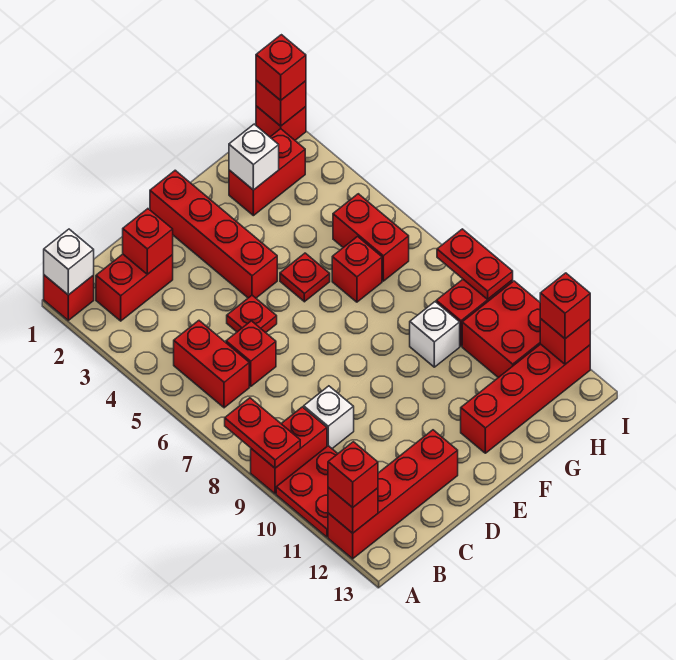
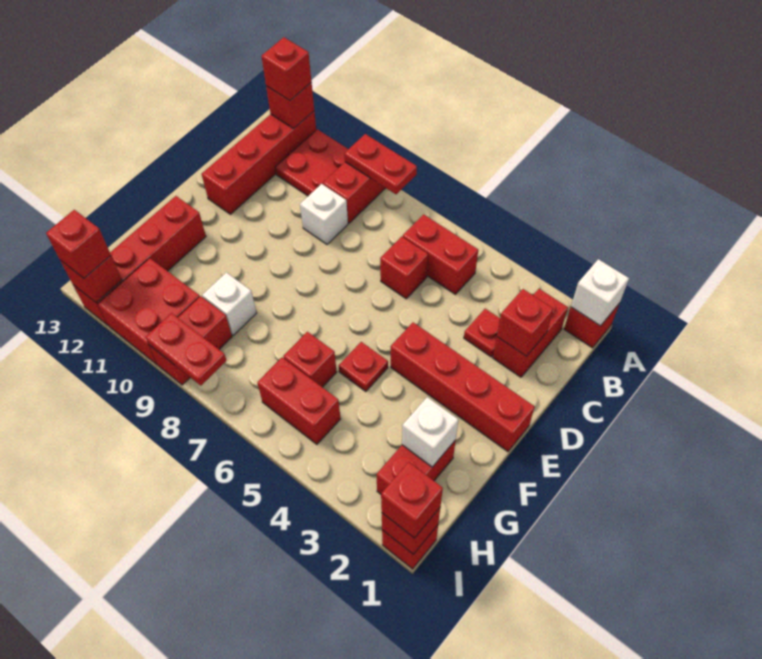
red plate D5 level 1 -> red plate C3 level 1

